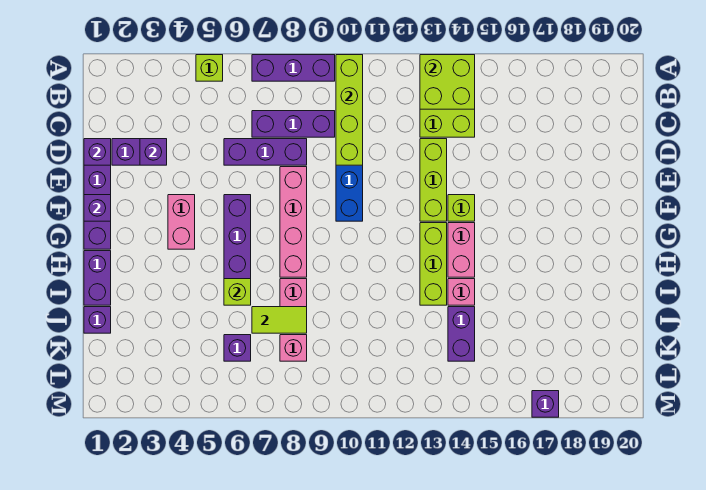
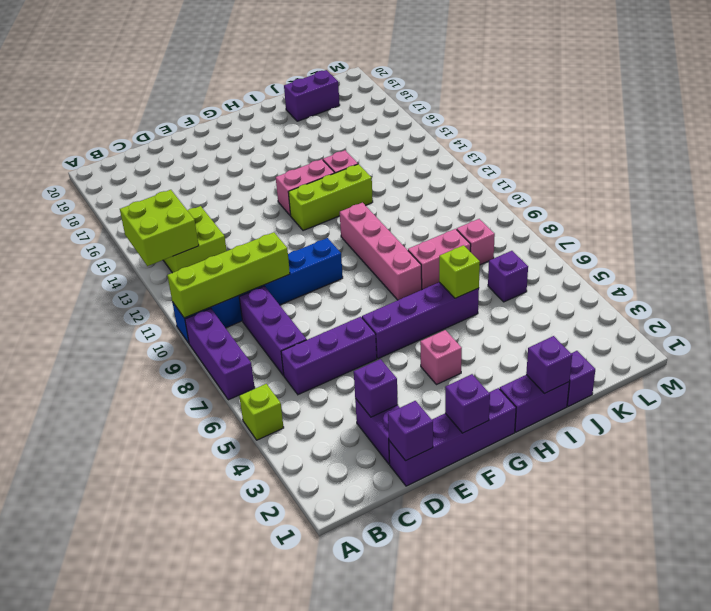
purple brick D6:D8 level 1 -> purple brick C6:E6 level 1
lime brick D13:F13 level 1 -> none
pink brick E8:H8 level 1 -> pink brick H8:H11 level 1
pink brick F4:G4 level 1 -> pink brick G4 level 1
lime brick F14 level 1 -> none
lime tile J7:J8 level 2 -> none
purple brick J14:K14 level 1 -> purple brick J19:K19 level 1
purple brick M17 level 1 -> purple brick I1 level 2

